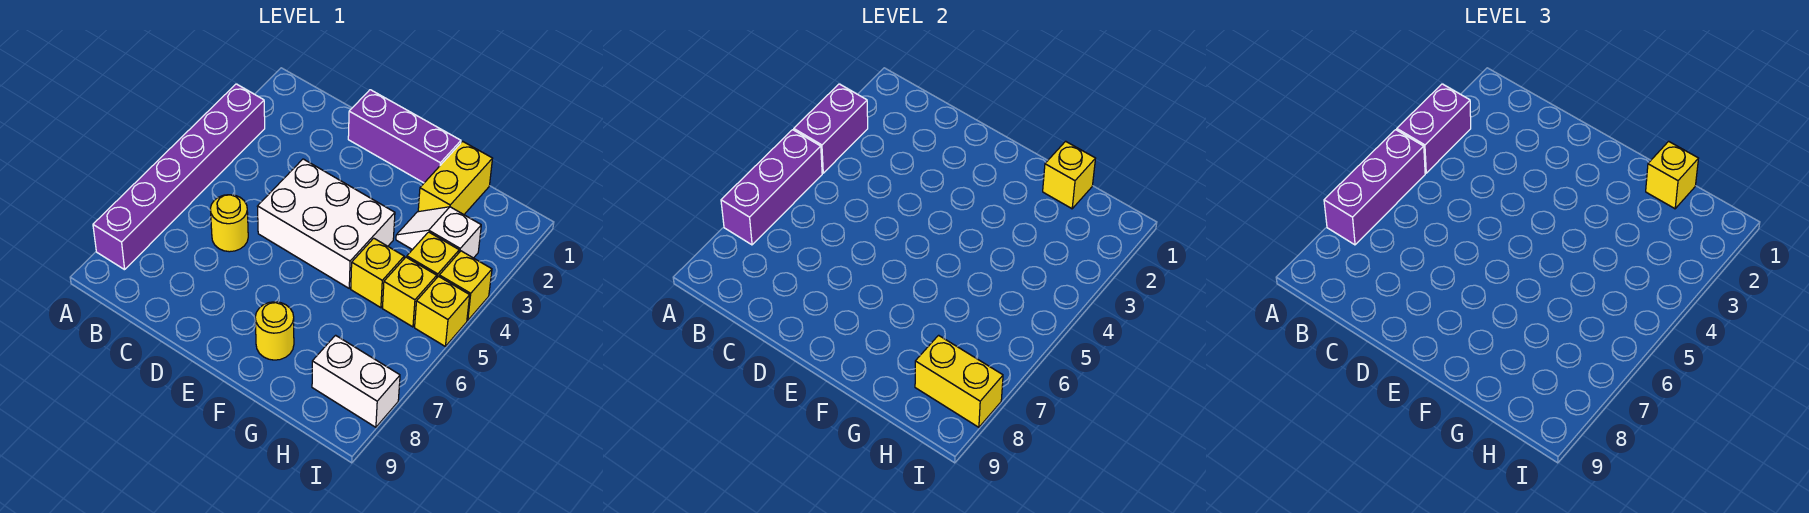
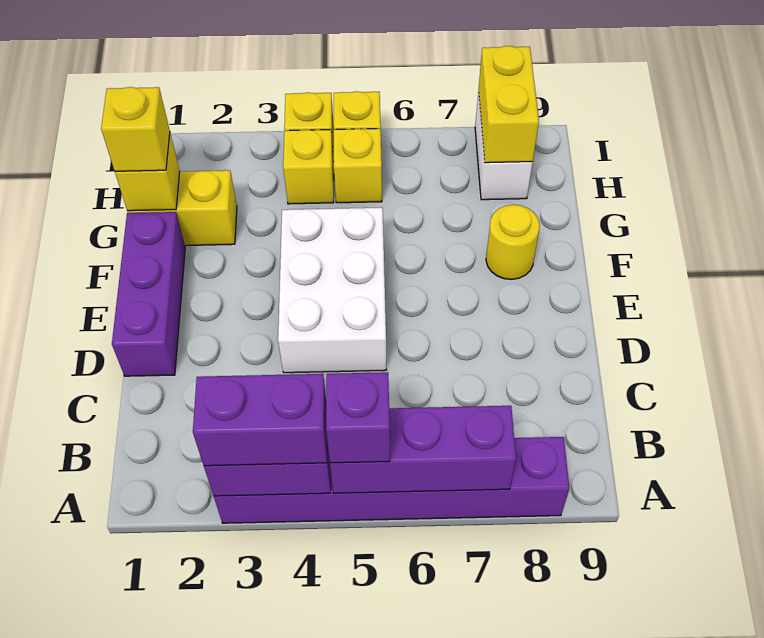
purple brick A5:A7 level 3 -> purple brick A5 level 3
yellow round brick C6 level 1 -> none
white slope G3:H3 level 1 top H -> none
yellow brick G5 level 1 -> none

